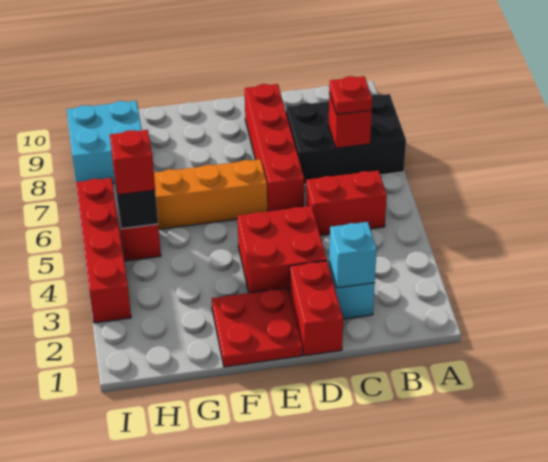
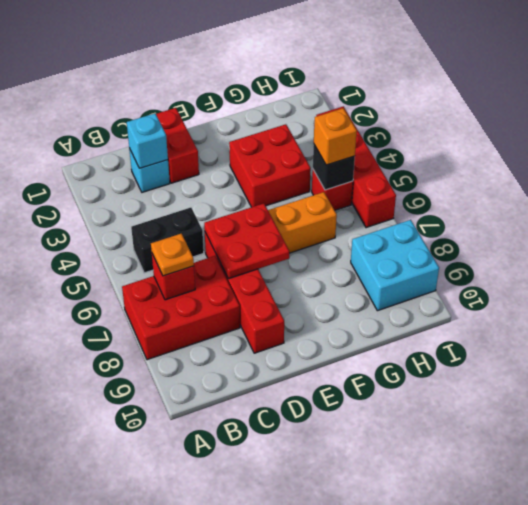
black brick A7:C8 level 1 -> red brick A7:C8 level 1
red brick B5:C5 level 1 -> black brick B5:C5 level 1
red plate B7 level 3 -> orange plate B7 level 3
red brick D3:E4 level 1 -> red brick F3:G4 level 1
red plate E1:F2 level 1 -> red plate D6:E7 level 2
red brick H5 level 3 -> orange brick H5 level 3

